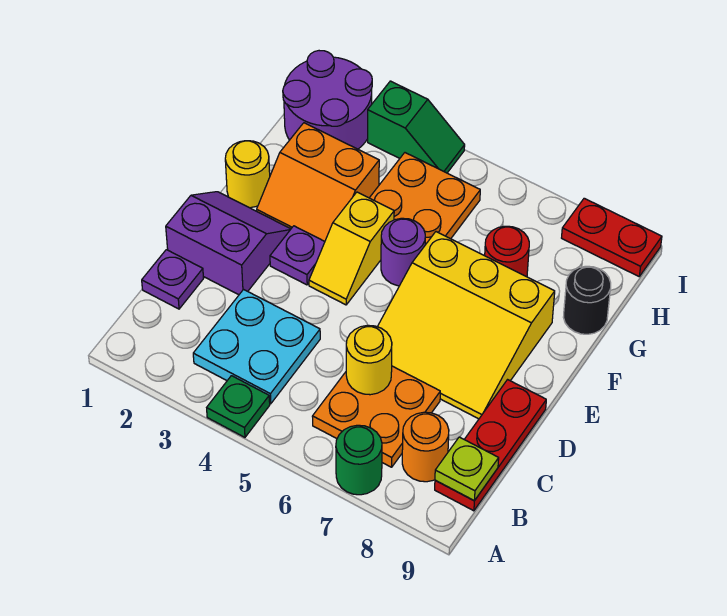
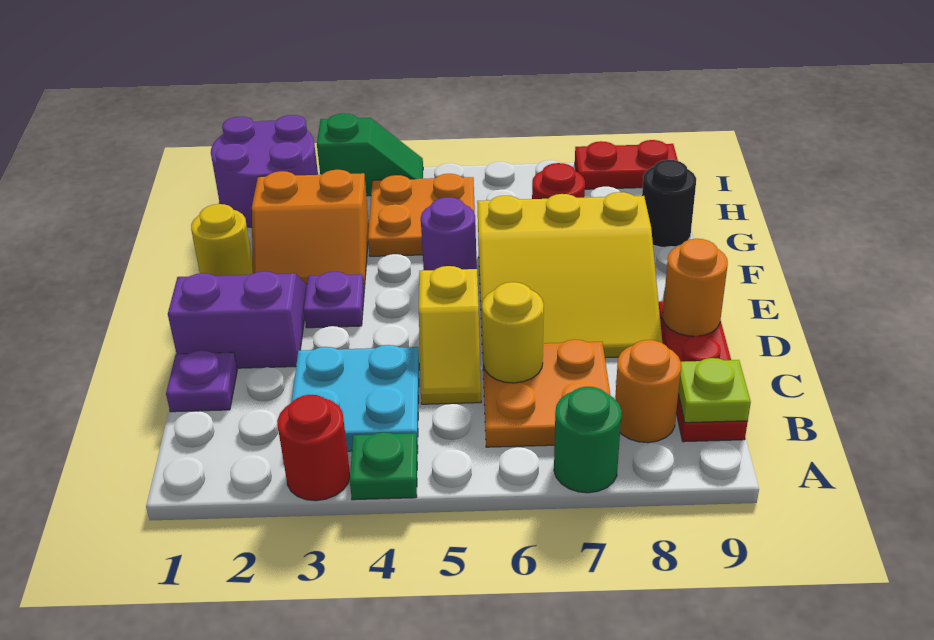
none -> red round brick A3 level 1
none -> orange round brick D9 level 2
yellow slope E4:F4 level 1 top F -> yellow slope C5:D5 level 1 top D

